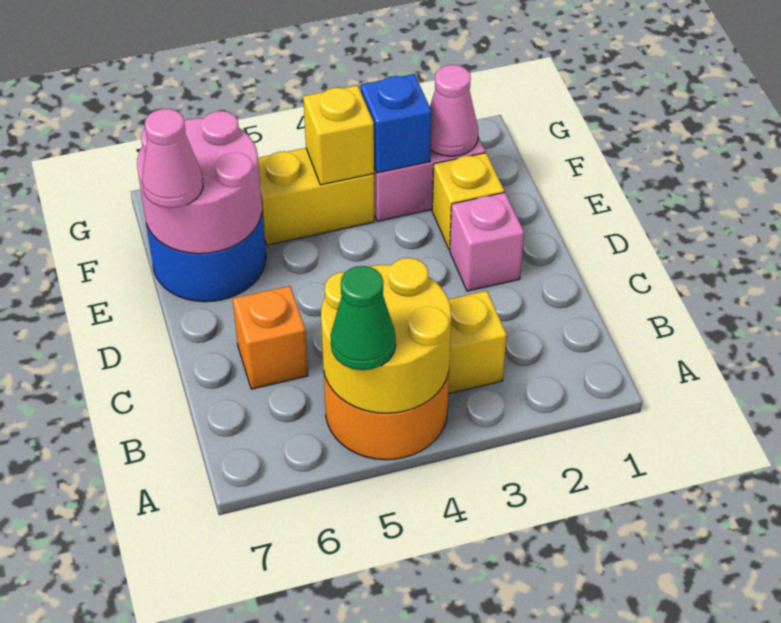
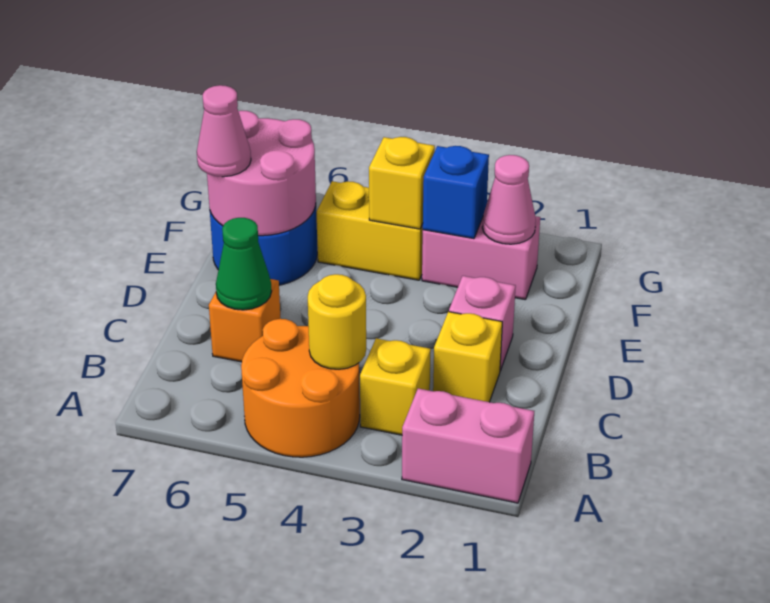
none -> pink brick A1:A2 level 1
yellow round brick A4:B5 level 2 -> yellow round brick B4 level 2
green cone A5 level 3 -> green cone C6 level 2
yellow brick E2 level 1 -> yellow brick C2 level 1

